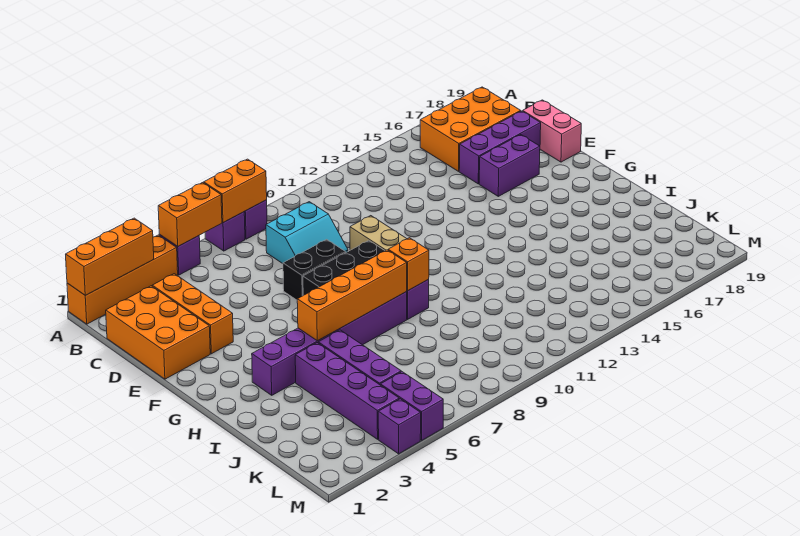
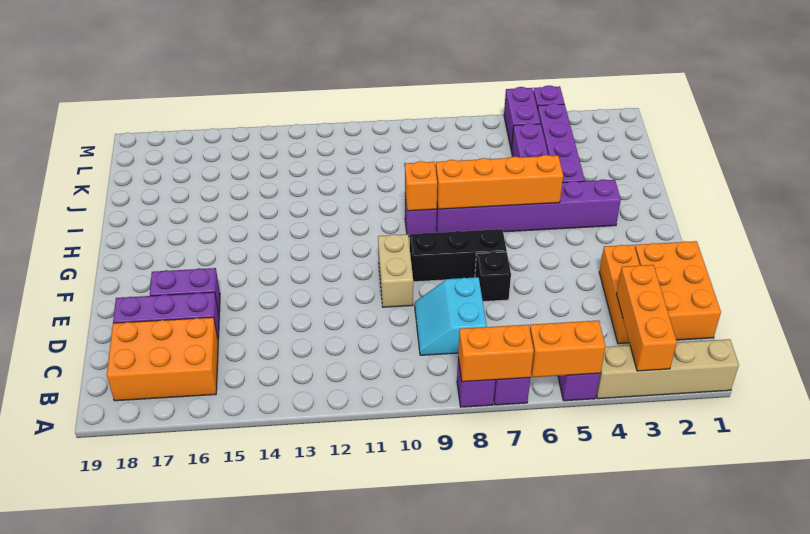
orange brick A1:A4 level 1 -> tan brick A1:A4 level 1
orange brick A1:A3 level 2 -> orange brick A3:C3 level 2
cyan slope C8:D9 level 1 top C -> cyan slope C8:D9 level 1 top 8
pink brick D19:E19 level 1 -> none
black brick E7:E8 level 1 -> black brick E7 level 1

